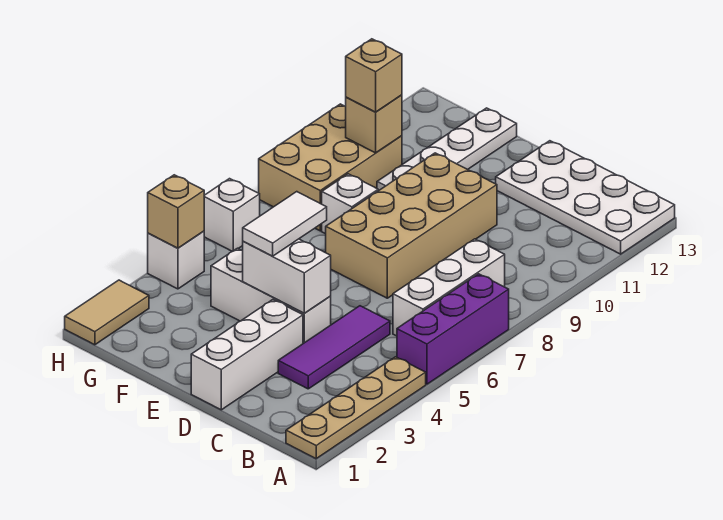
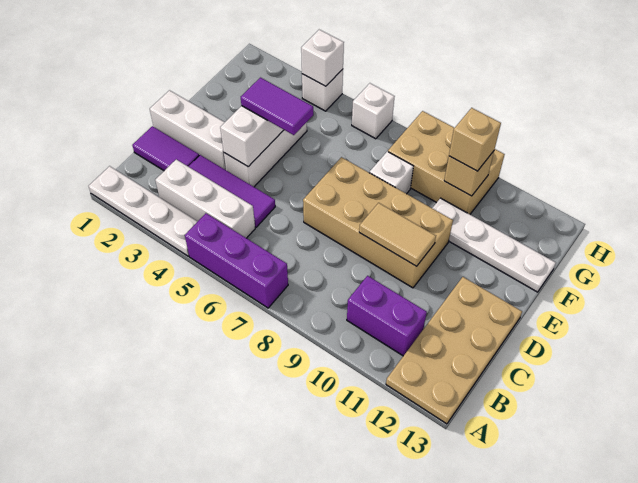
tan plate A1:A4 level 1 -> white plate A1:A4 level 1
white plate A12:D13 level 1 -> tan plate A12:D13 level 1
white brick B6:B8 level 1 -> white brick B3:B5 level 1
none -> purple brick B10:B11 level 1
none -> purple tile C1:C2 level 1
white tile E4:E5 level 3 -> purple tile E4:E5 level 3
tan tile H1:H2 level 1 -> tan tile D9:D10 level 2
tan brick H4 level 2 -> white brick H4 level 2

